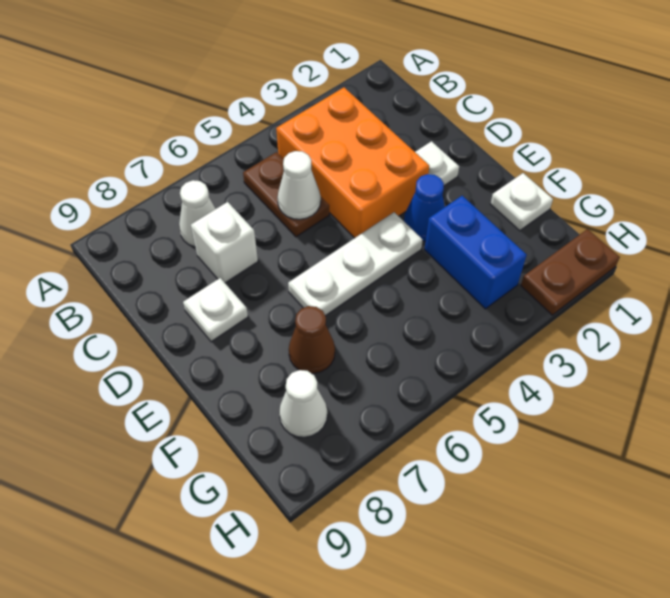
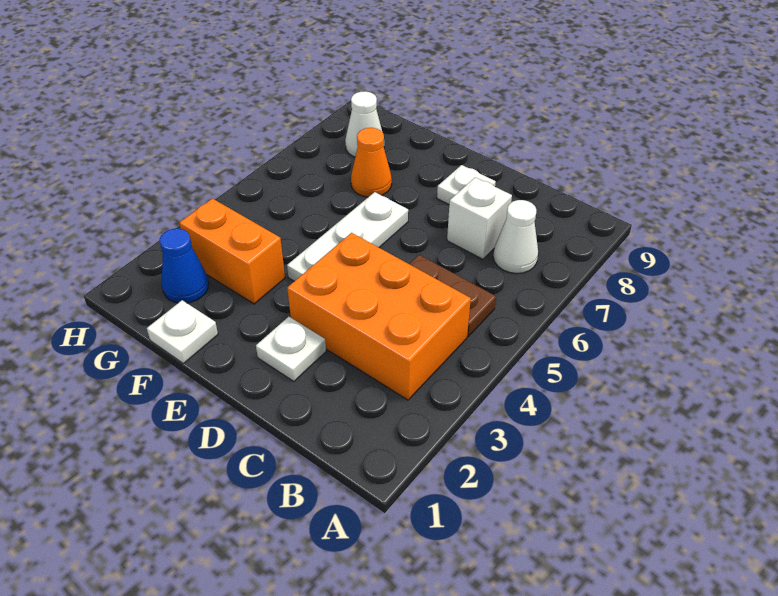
white cone C5 level 2 -> none
blue cone E3 level 1 -> blue cone G2 level 1
blue brick F3:G3 level 1 -> orange brick F3:G3 level 1
brown cone F7 level 1 -> orange cone F7 level 1
brown plate H1:H2 level 1 -> none

